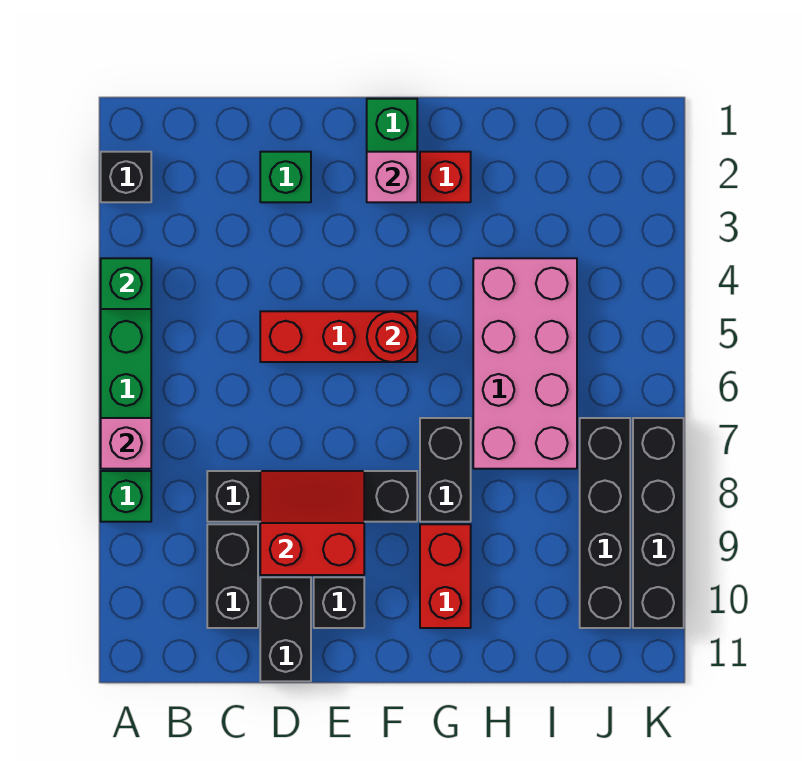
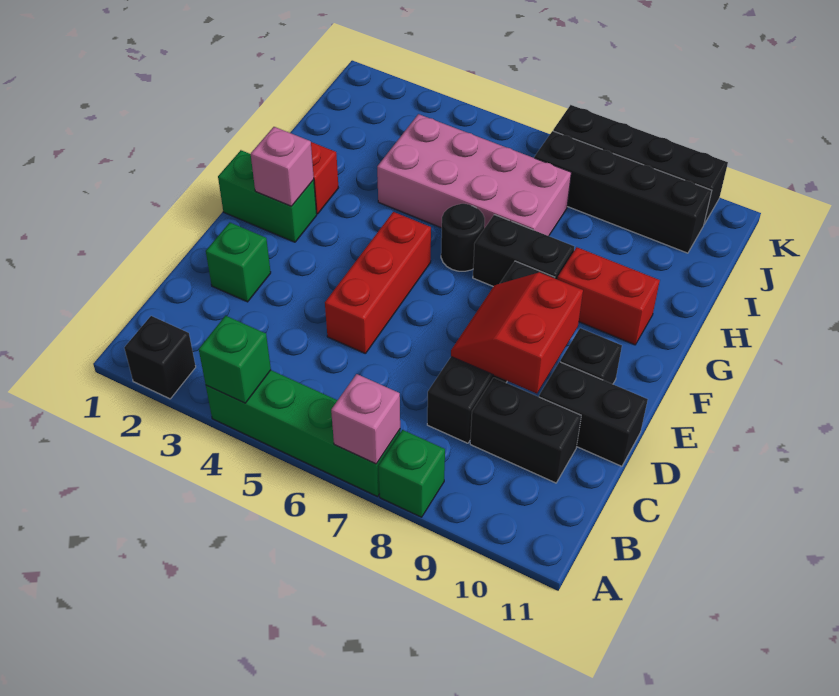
red round brick F5 level 2 -> none
none -> black round brick G6 level 1

